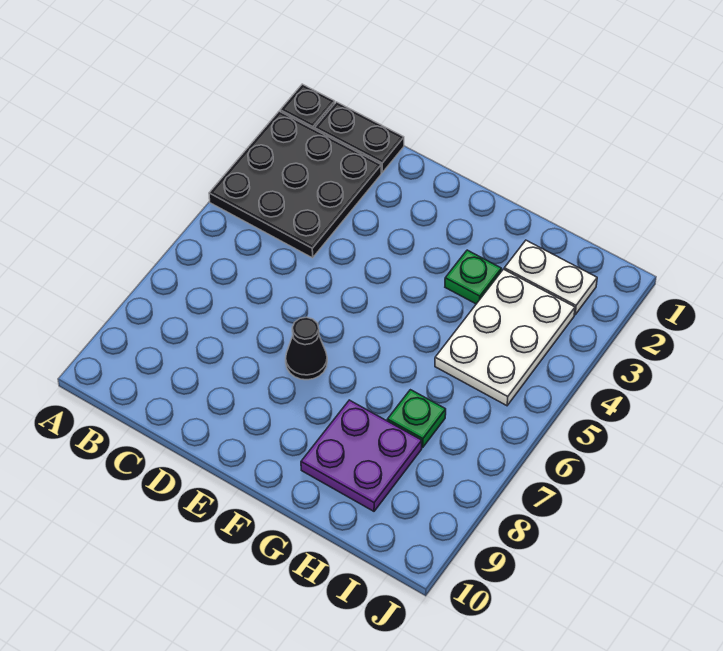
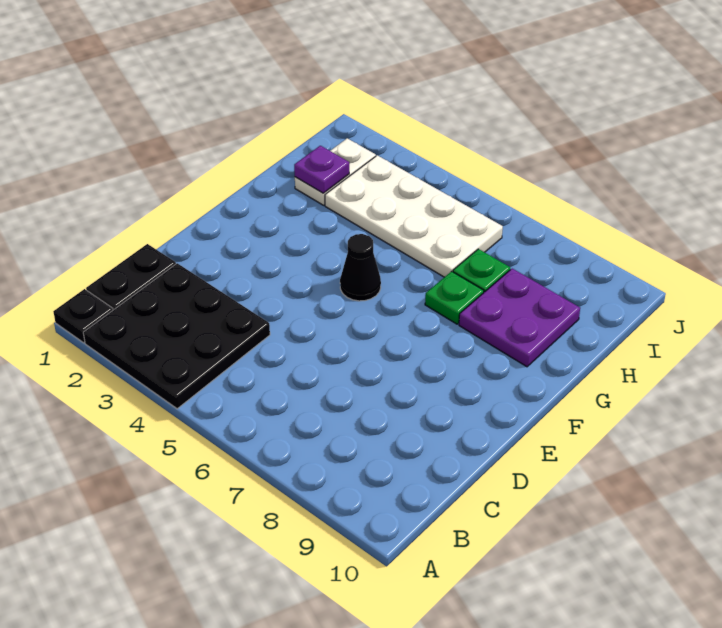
black cone E7 level 1 -> black cone F5 level 1
green plate G3 level 1 -> green plate G7 level 1
none -> purple plate H2 level 2
white plate H3:I5 level 1 -> white plate H3:I6 level 1

